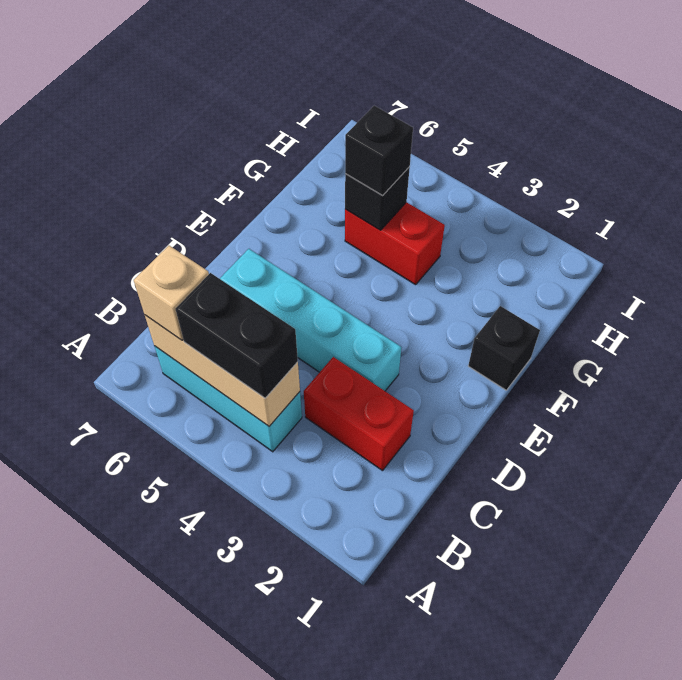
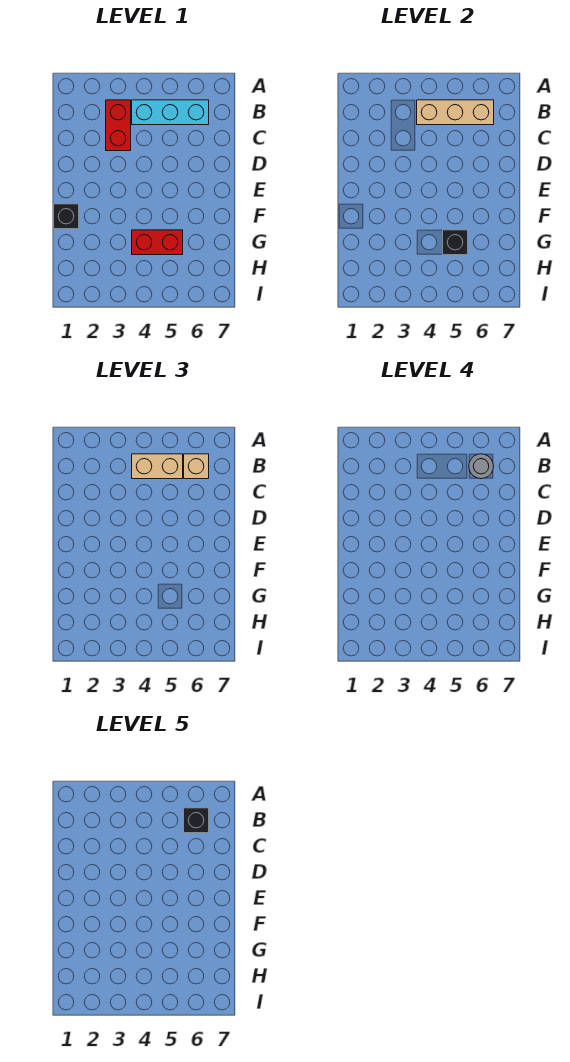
black brick B4:B5 level 3 -> tan brick B4:B5 level 3
none -> grey round brick B6 level 4
red brick C2:C3 level 1 -> red brick B3:C3 level 1
cyan brick D3:D6 level 1 -> none
black brick G5 level 3 -> black brick B6 level 5

